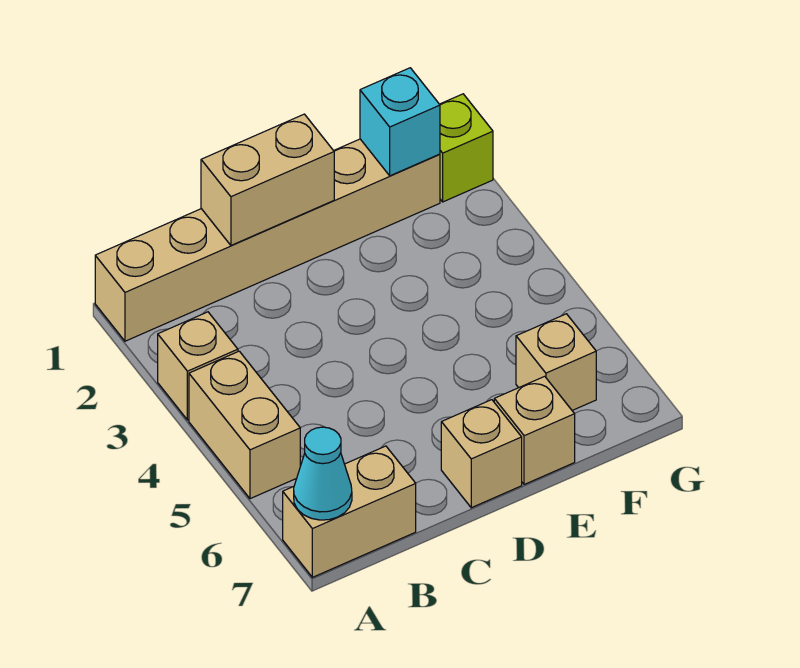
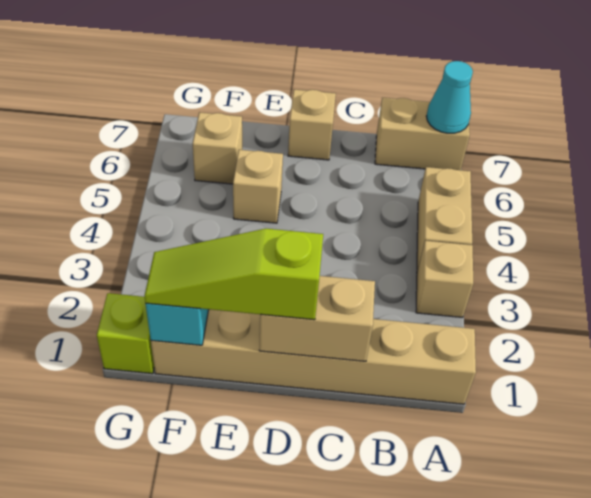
none -> lime slope D1:F1 level 3 top D
tan brick E7 level 1 -> tan brick E5 level 1

